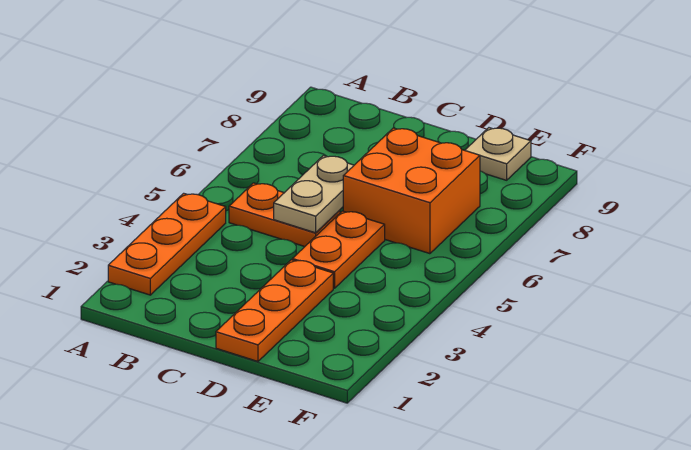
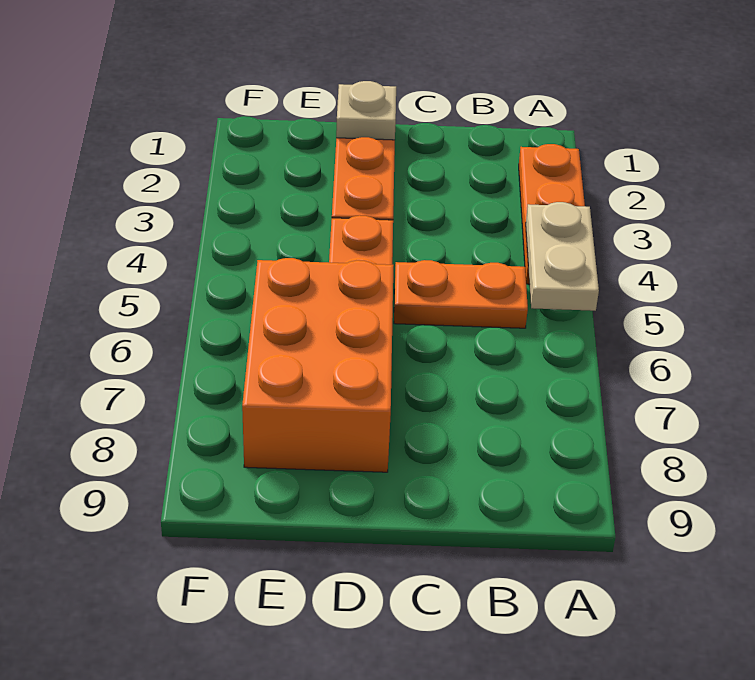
tan plate C5:C6 level 2 -> tan plate A4:A5 level 2
orange brick D6:E7 level 1 -> orange brick D6:E8 level 1
tan plate E9 level 1 -> tan plate D1 level 2

